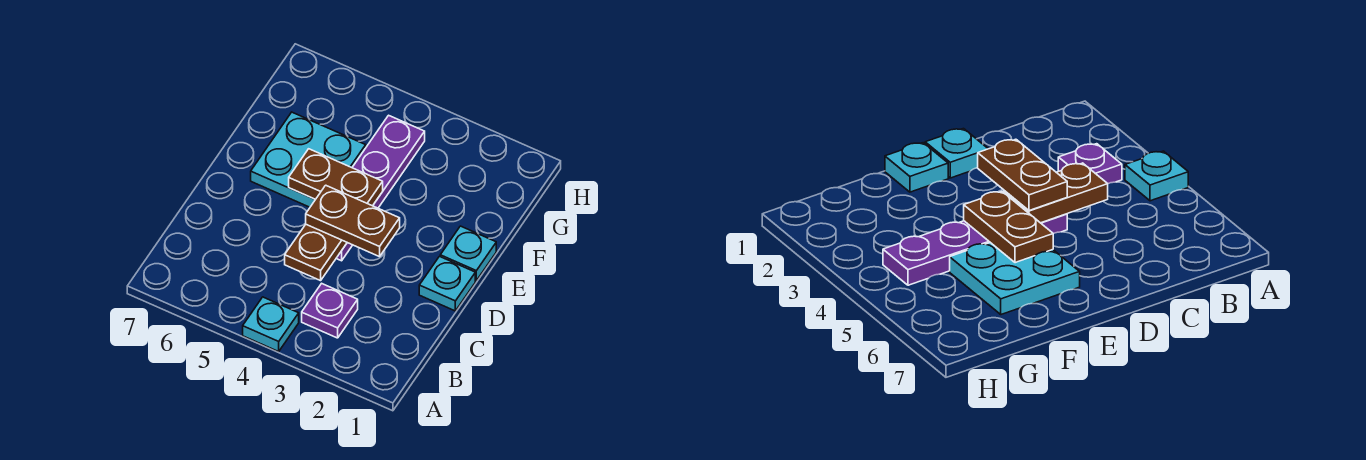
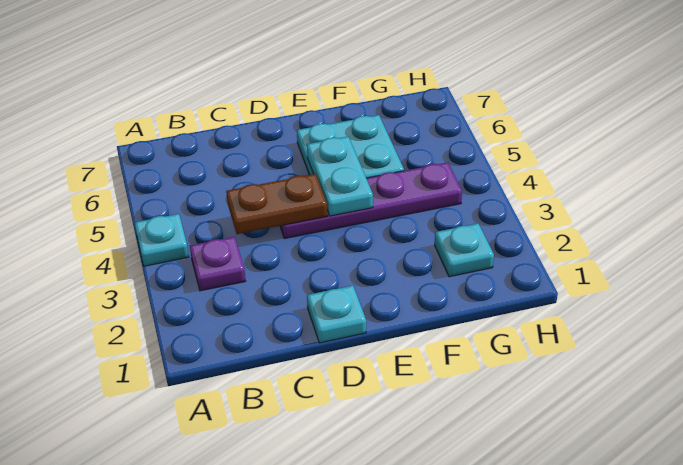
brown plate D3:D4 level 3 -> none
cyan plate E1 level 1 -> cyan plate G2 level 1
brown plate E4:E5 level 2 -> cyan plate E4:E5 level 2

